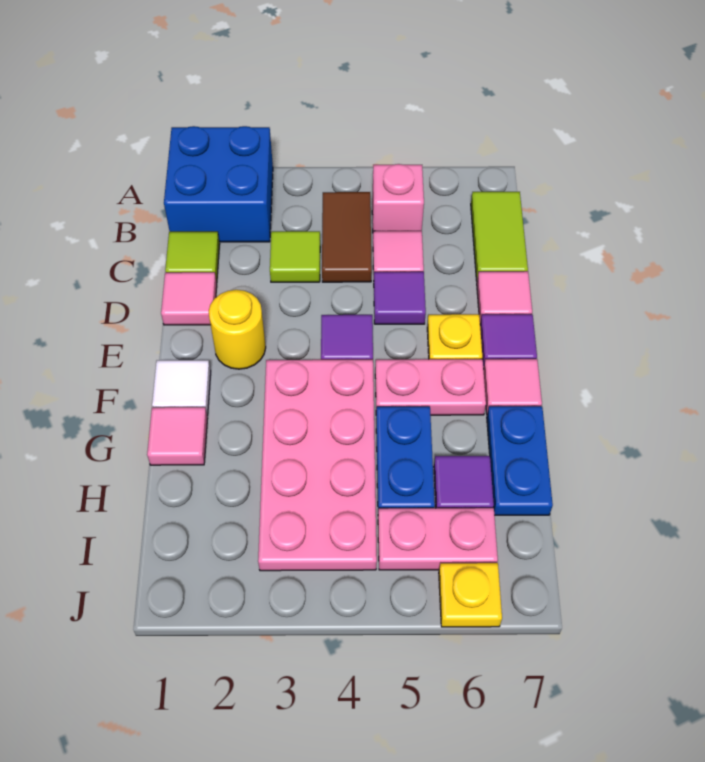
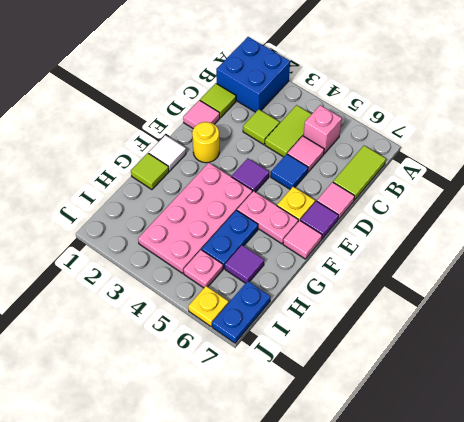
brown tile B4:C4 level 1 -> lime tile B4:C4 level 1
purple tile D5 level 1 -> blue tile D5 level 1
pink tile G1 level 1 -> lime tile G1 level 1
blue plate G7:H7 level 1 -> blue plate I7:J7 level 1
pink plate I5:I6 level 1 -> pink plate I5 level 1

